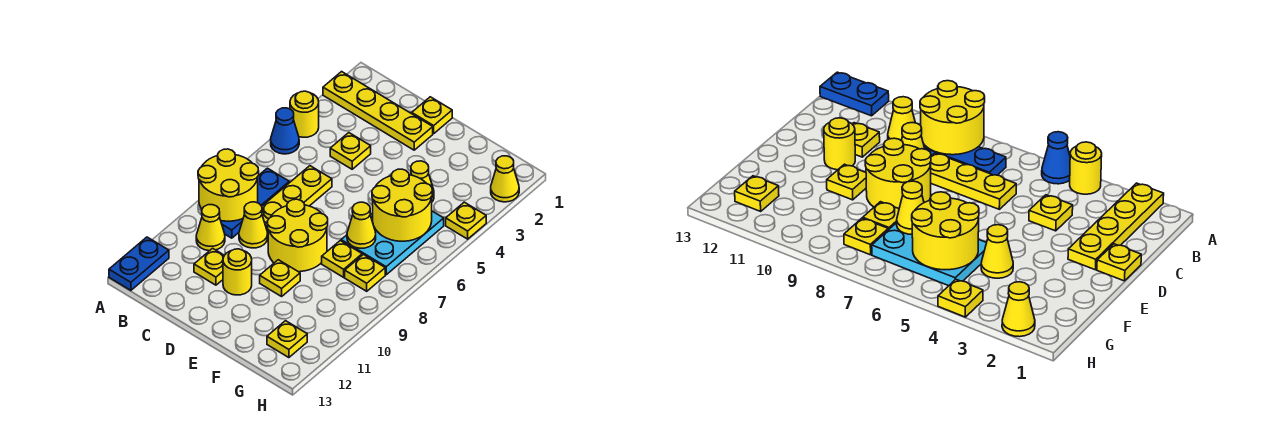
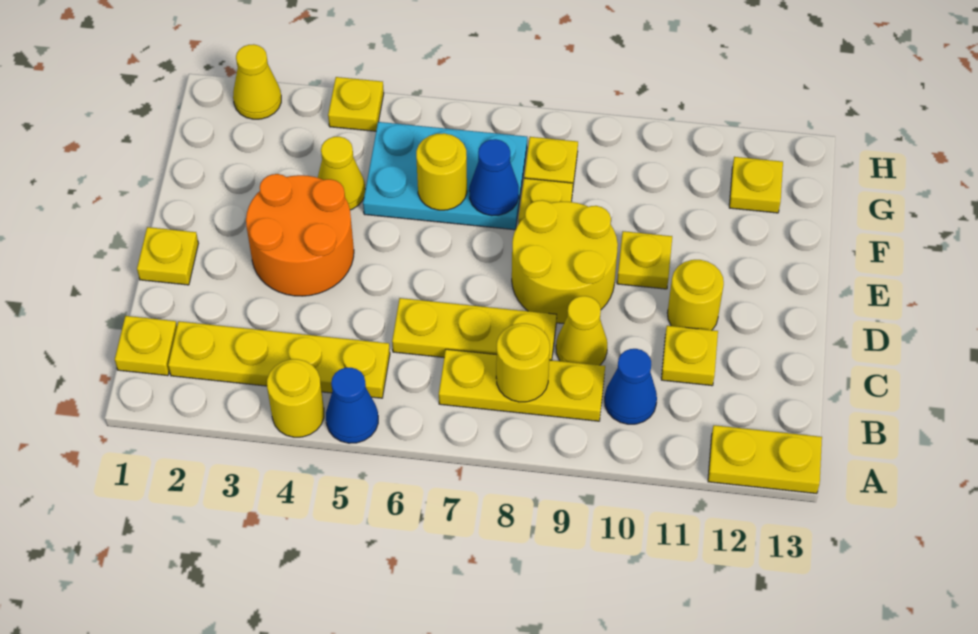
yellow plate A2:D2 level 1 -> yellow plate B2:B5 level 1
yellow round brick A8:B9 level 2 -> yellow round brick B8 level 2
blue plate A12:A13 level 1 -> yellow plate A12:A13 level 1
blue plate B7:B9 level 1 -> yellow plate B7:B9 level 1
yellow cone B10 level 1 -> blue cone B10 level 1
yellow plate C4 level 1 -> yellow plate B1 level 1
none -> orange round brick D3:E4 level 1
yellow round brick F5:G6 level 2 -> yellow round brick F6 level 2
yellow cone F7 level 2 -> blue cone F7 level 2

